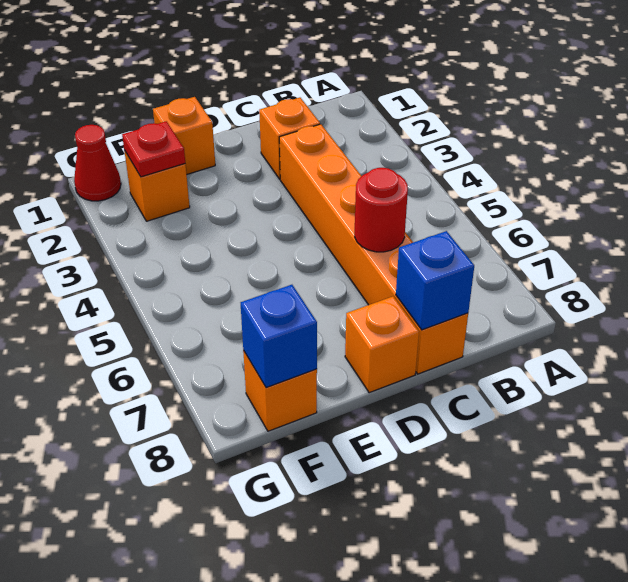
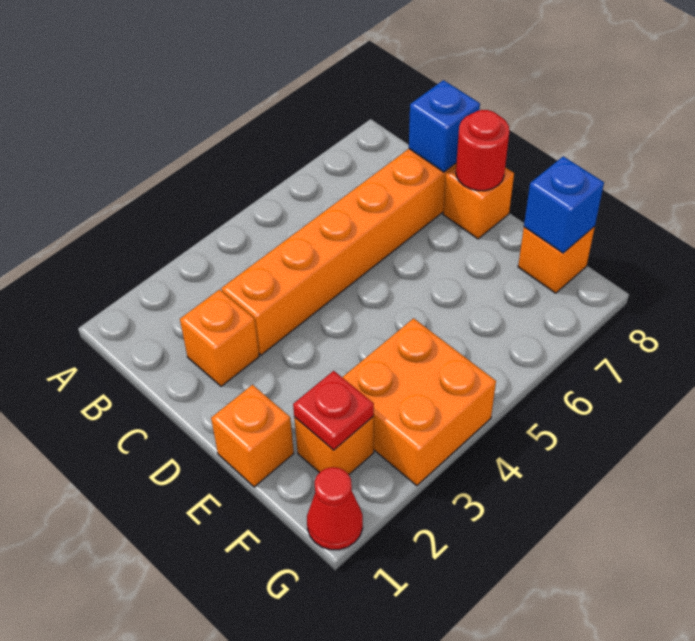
red round brick C6 level 2 -> red round brick D8 level 2
none -> orange brick F3:G4 level 1

